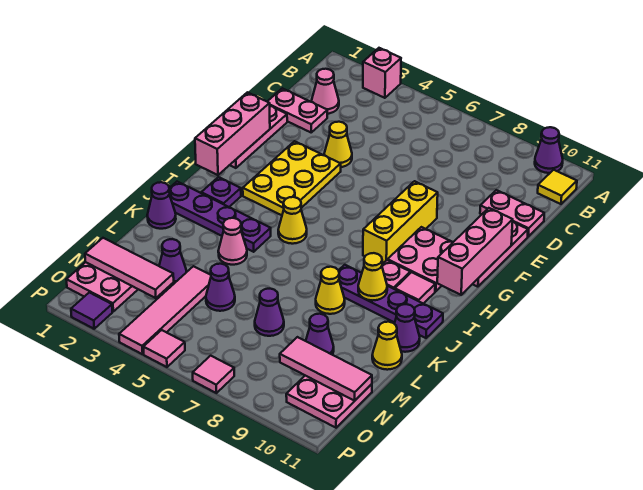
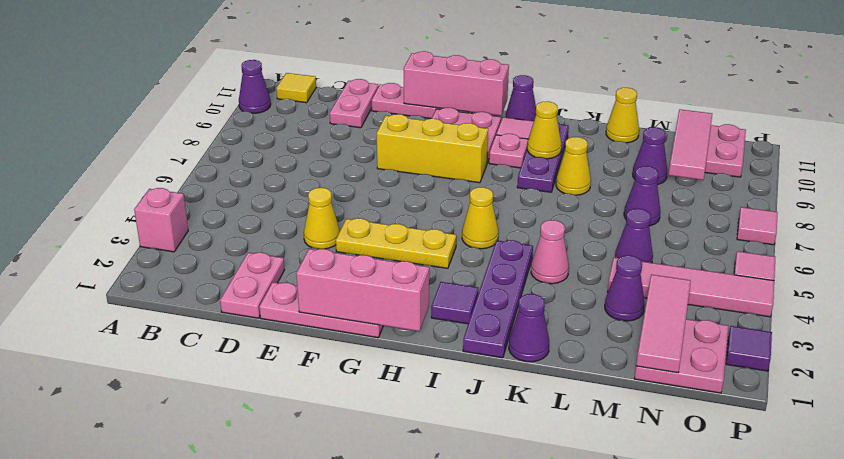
pink cone C2 level 1 -> none
yellow plate F3:H4 level 1 -> yellow plate F4:H4 level 1
purple plate I2 level 1 -> purple tile I2 level 1
purple plate J8:J11 level 1 -> purple plate J8:J10 level 1
purple cone K11 level 1 -> purple cone I11 level 1

